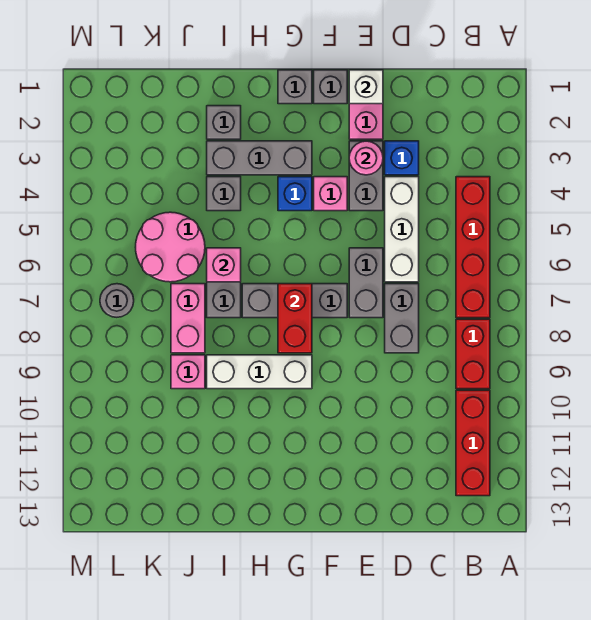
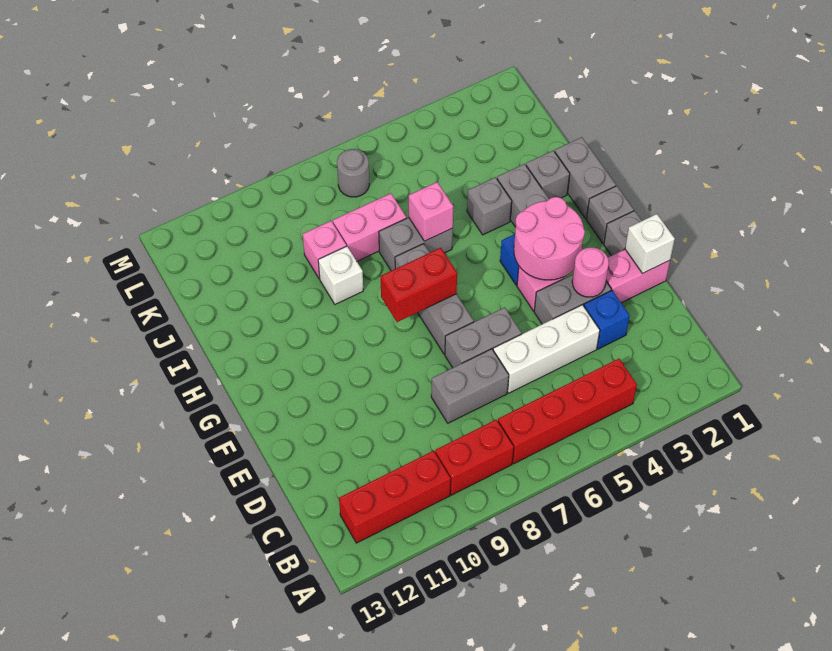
white brick G9:I9 level 1 -> white brick I9 level 1
none -> grey brick H1:I1 level 1
pink round brick J5:K6 level 1 -> pink round brick F3:G4 level 2

